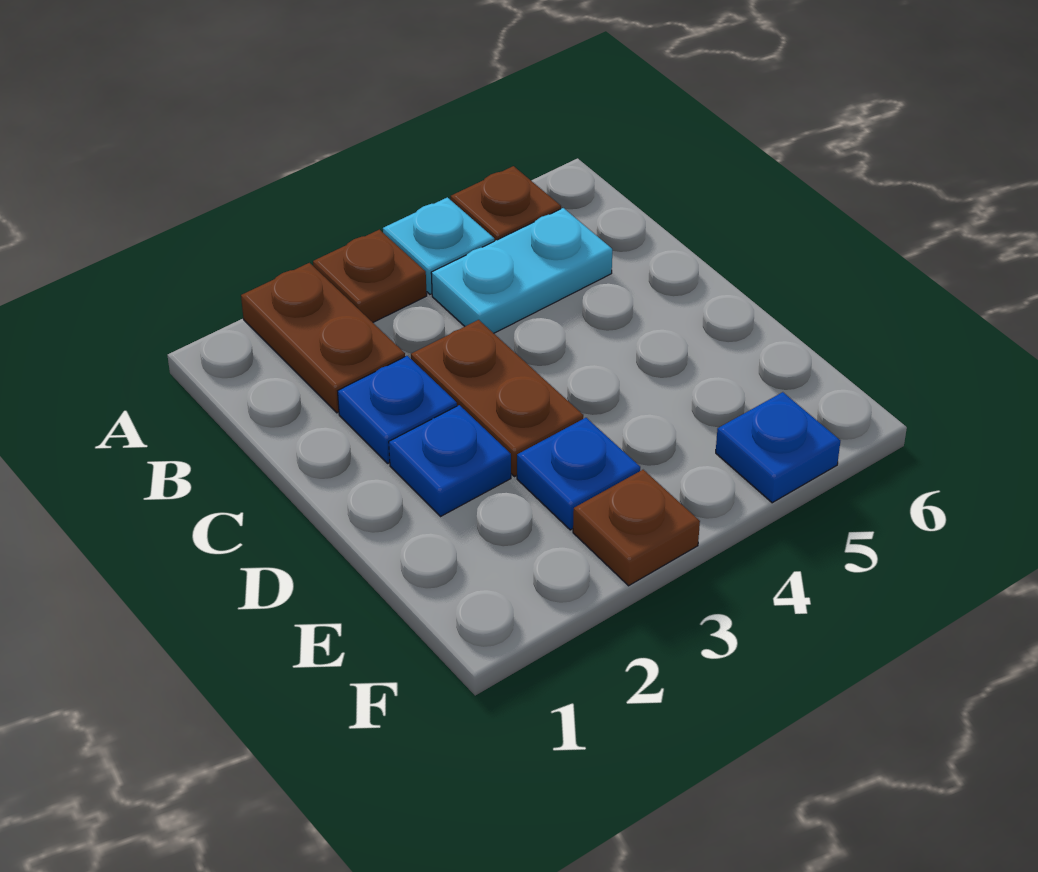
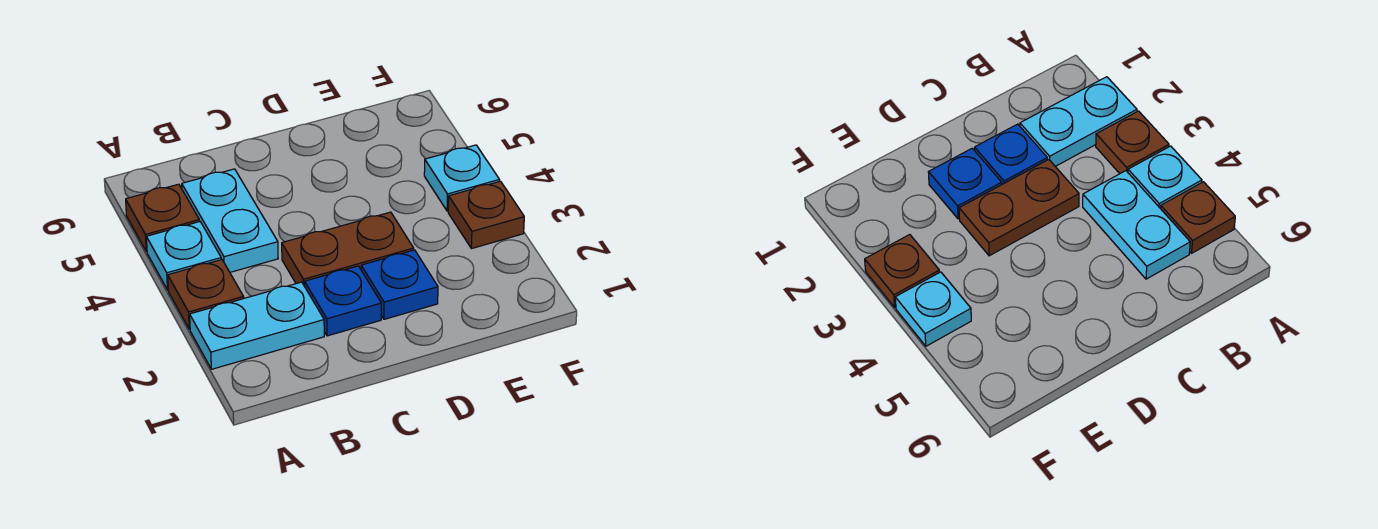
brown plate A2:B2 level 1 -> cyan plate A2:B2 level 1
blue plate E3 level 1 -> none
none -> cyan plate F4 level 1
blue plate F5 level 1 -> none

